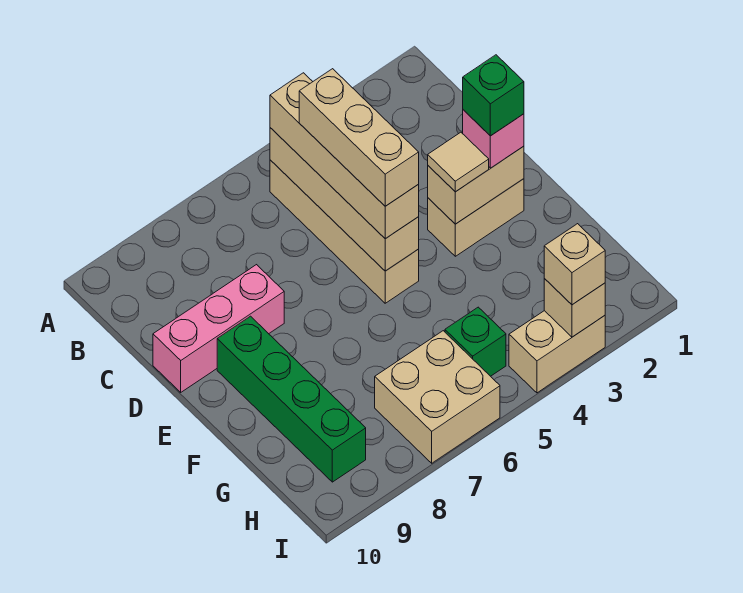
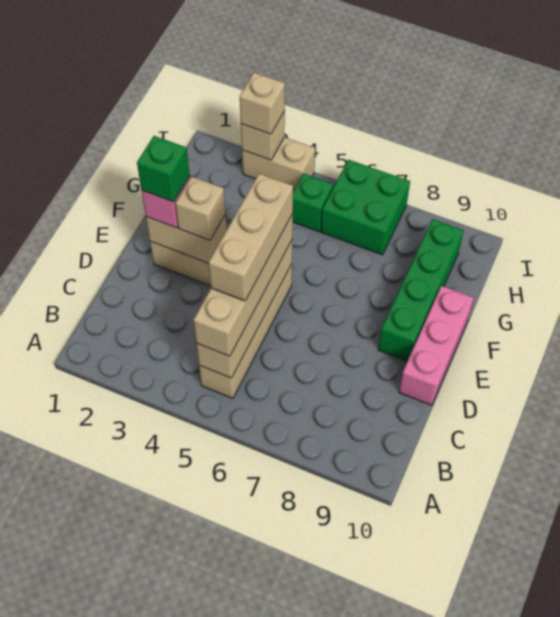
pink brick D8:D10 level 1 -> pink brick D10:F10 level 1
tan tile E3 level 3 -> tan brick E3 level 3
tan brick H6:I7 level 1 -> green brick H6:I7 level 1

